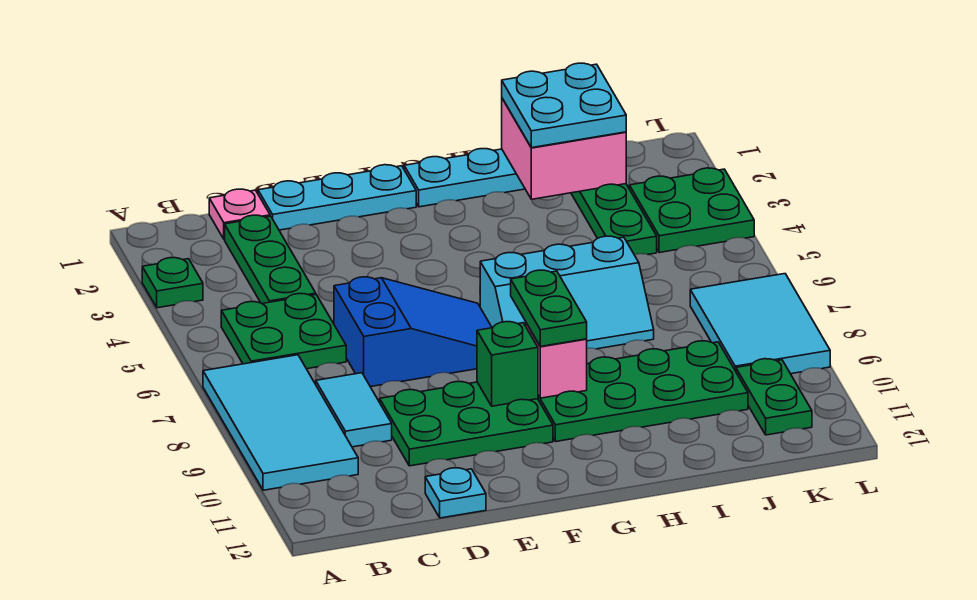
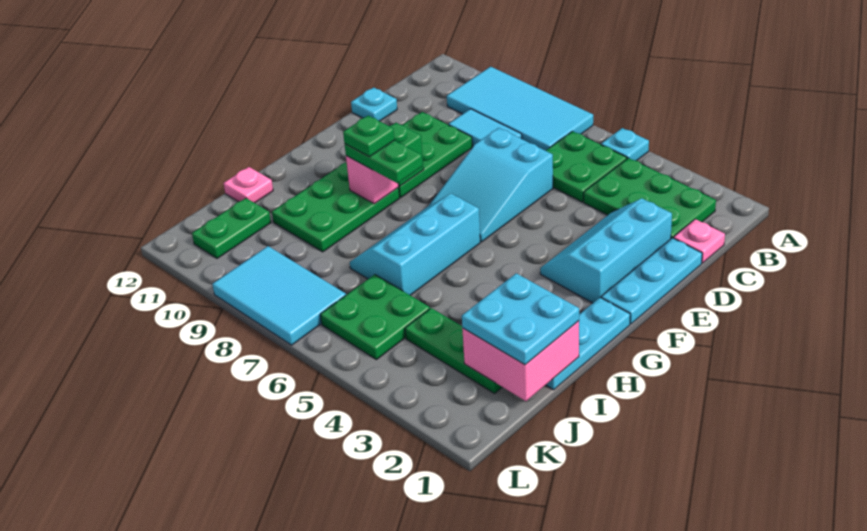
green plate A3 level 1 -> green plate G9 level 4
none -> cyan plate A5 level 1
green plate C2:C4 level 1 -> green plate B2:C4 level 1
none -> cyan slope D2:F3 level 1 top 2
blue slope D6:F7 level 1 top D -> cyan slope D6:F7 level 1 top D
green plate G9:J10 level 1 -> green plate G9:I10 level 1
none -> pink plate I12 level 1
green plate K3:L4 level 1 -> green plate J5:K6 level 1
green plate K10:K11 level 1 -> green plate J11:K11 level 1

